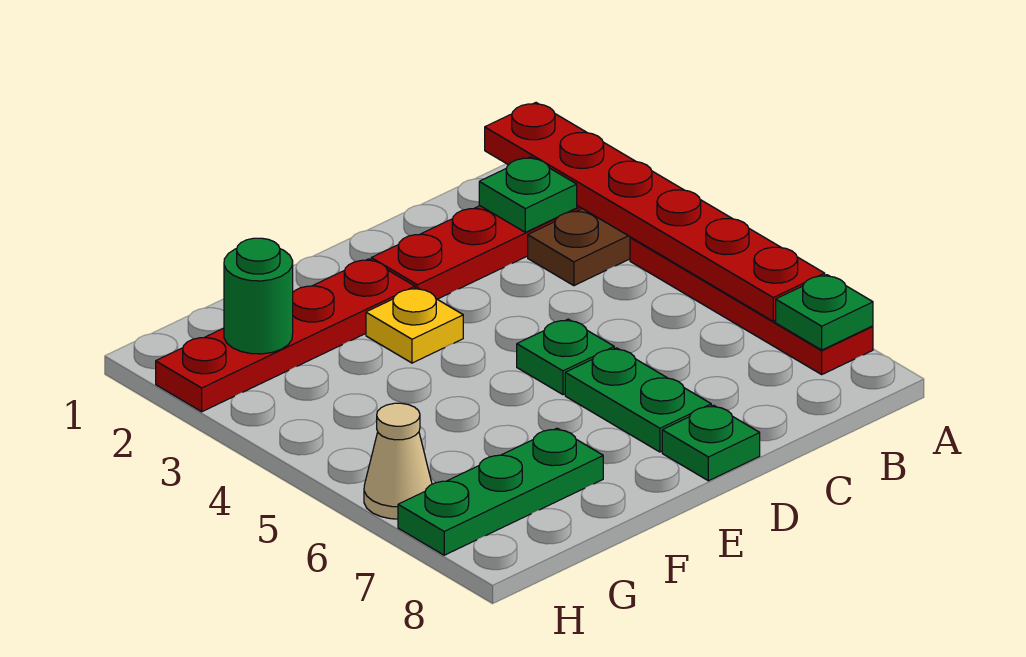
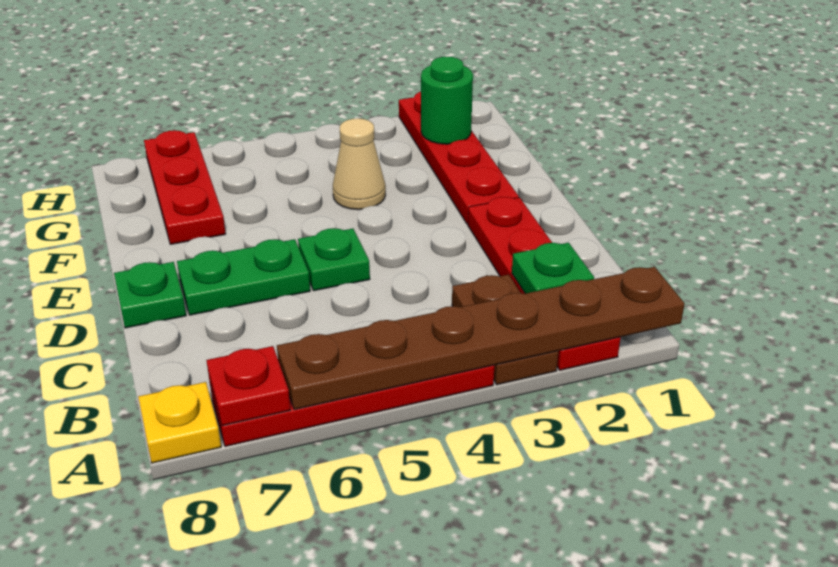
red plate A1:A6 level 2 -> brown plate A1:A6 level 2
green plate A7 level 2 -> red plate A7 level 2
yellow plate E3 level 1 -> yellow plate A8 level 1
green plate F7:H7 level 1 -> red plate F7:H7 level 1
tan cone H6 level 1 -> tan cone F4 level 1

